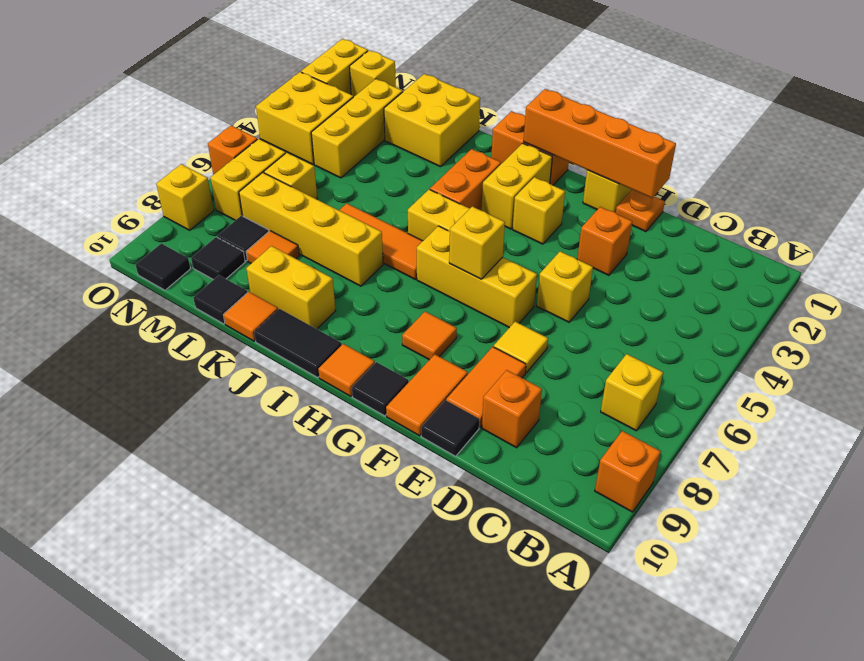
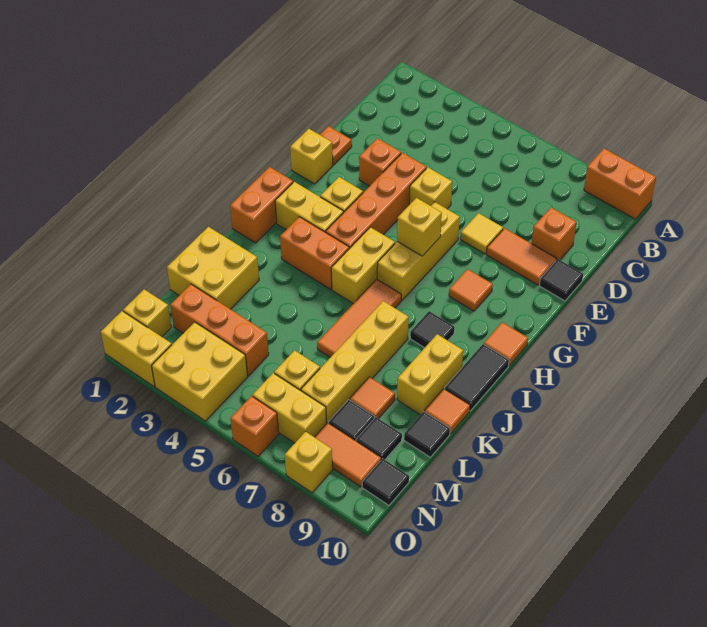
orange brick A9 level 1 -> orange brick A9:A10 level 1
yellow brick B7 level 1 -> none
orange brick E1:H1 level 2 -> orange brick E4:H4 level 1
orange tile F9:F10 level 1 -> orange tile N8:N9 level 1
black tile G10 level 1 -> black tile I8 level 1
yellow brick M2:M4 level 1 -> orange brick M2:M4 level 1

